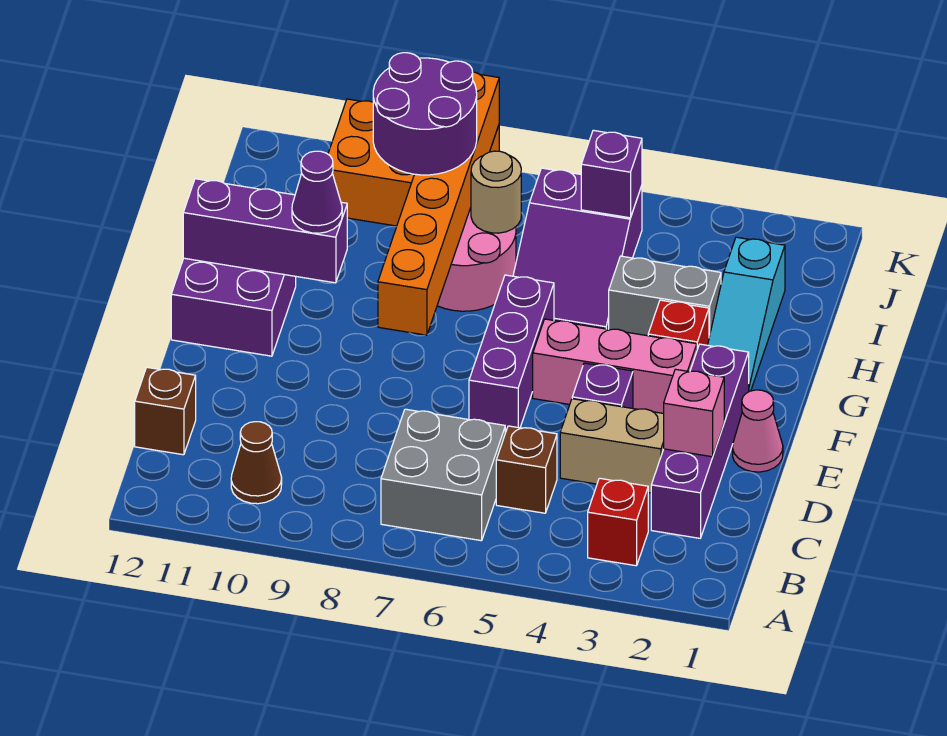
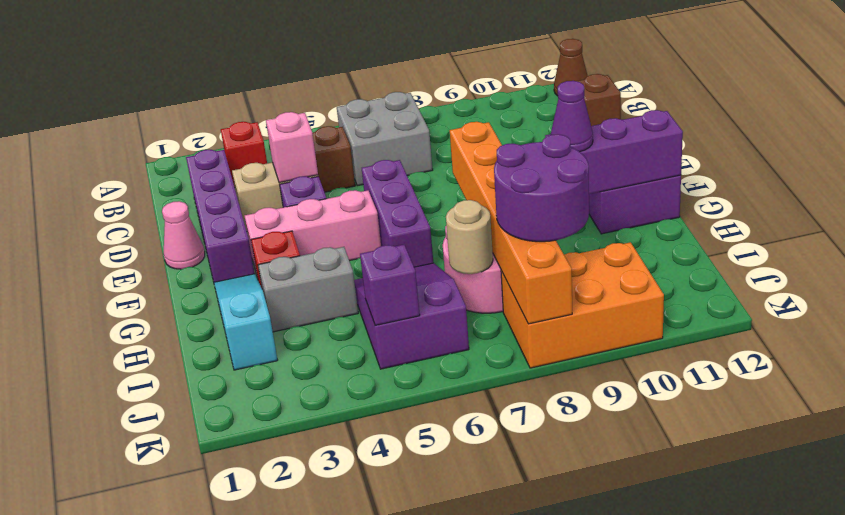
brown cone B10 level 1 -> brown cone A12 level 1
pink brick D2 level 2 -> pink brick D4 level 2

